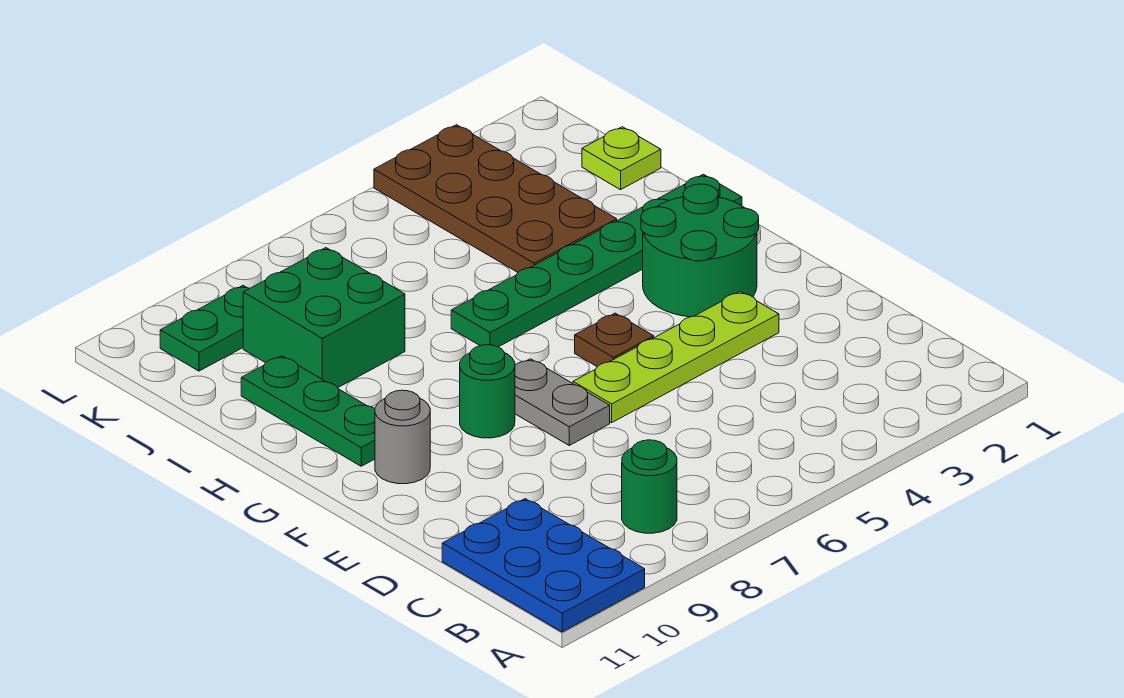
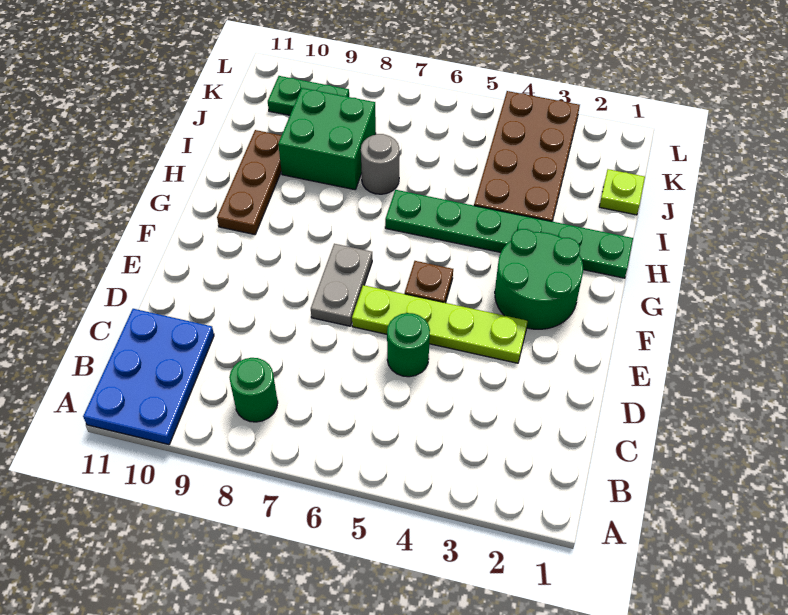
green round brick F8 level 1 -> green round brick D5 level 1
grey round brick F10 level 1 -> grey round brick I7 level 1
green plate G10:I10 level 1 -> brown plate G10:I10 level 1

